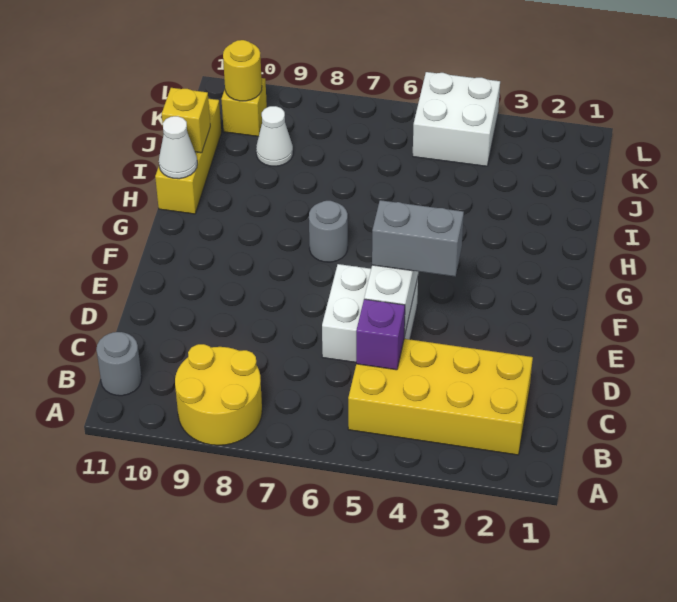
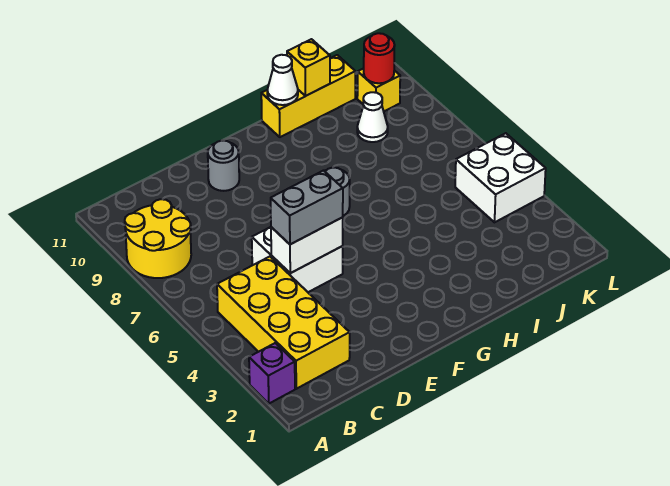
grey round brick B11 level 1 -> grey round brick E10 level 1
purple brick C5 level 2 -> purple brick A2 level 1
grey brick E4:E5 level 3 -> grey brick D5:E5 level 3
yellow round brick K10 level 2 -> red round brick K10 level 2

